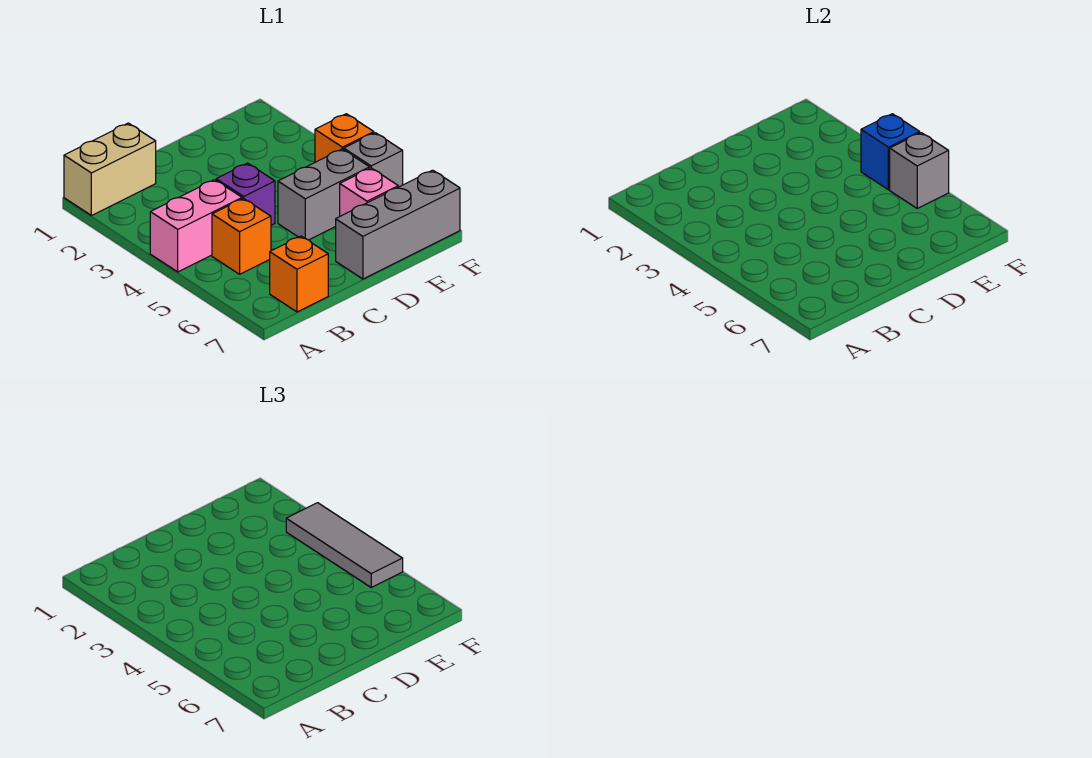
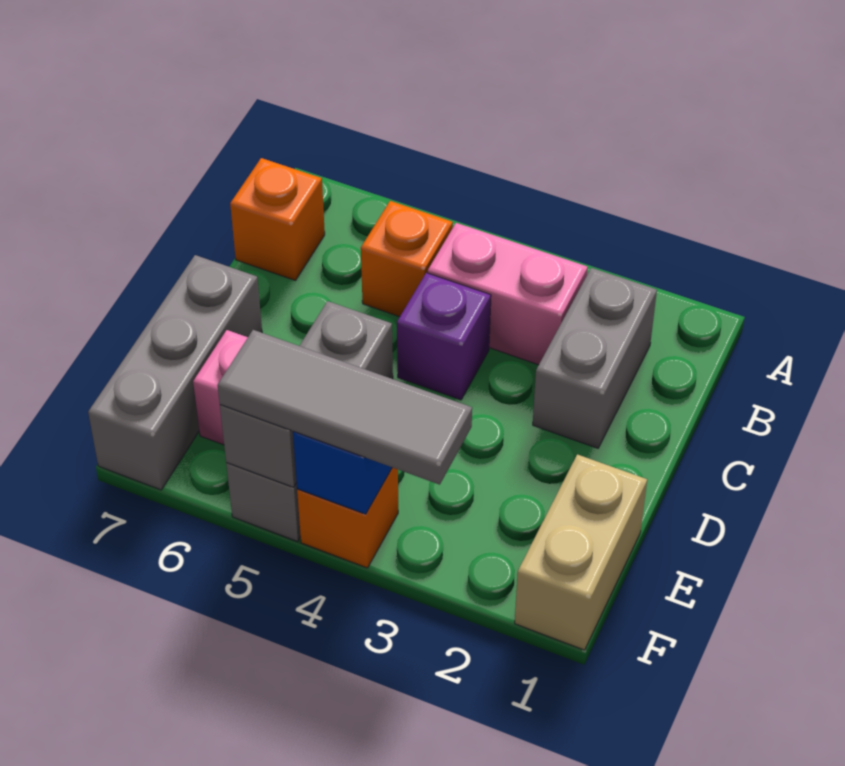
tan brick A1:B1 level 1 -> tan brick E1:F1 level 1
pink brick A4:B4 level 1 -> pink brick B3:B4 level 1
none -> grey brick B2:C2 level 1

